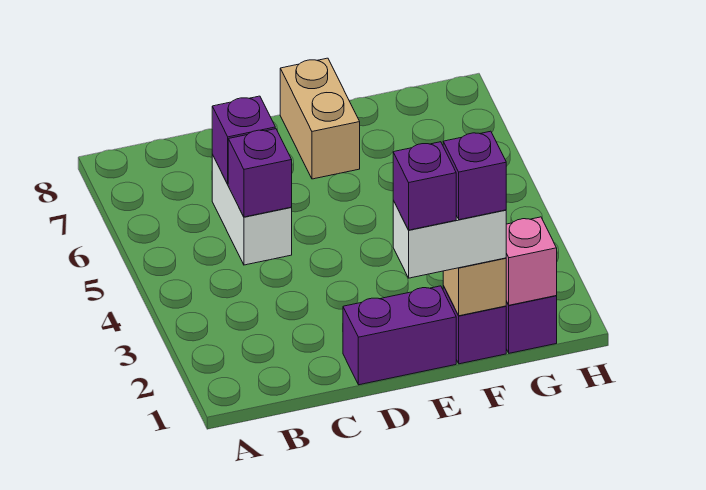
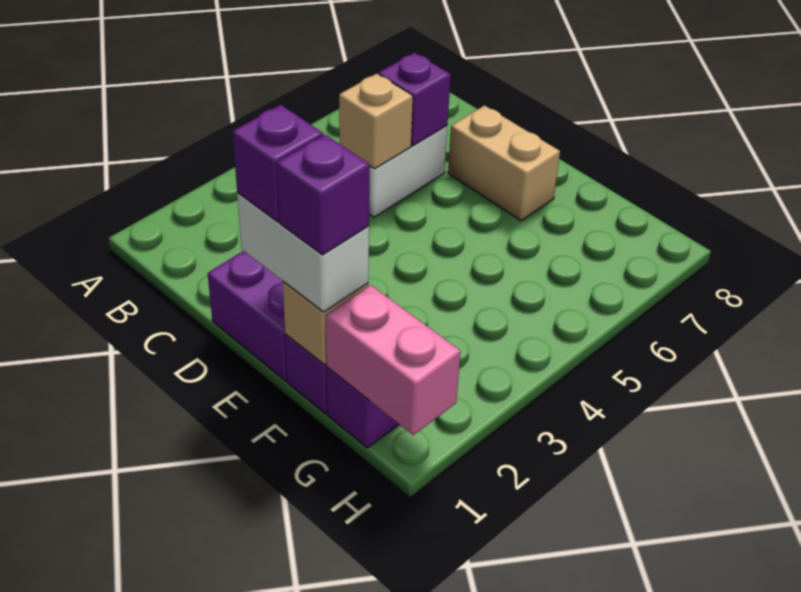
purple brick C5 level 2 -> tan brick C5 level 2
tan brick E7:E8 level 1 -> tan brick D7:E7 level 1
pink brick G1 level 2 -> pink brick G1:H1 level 2

